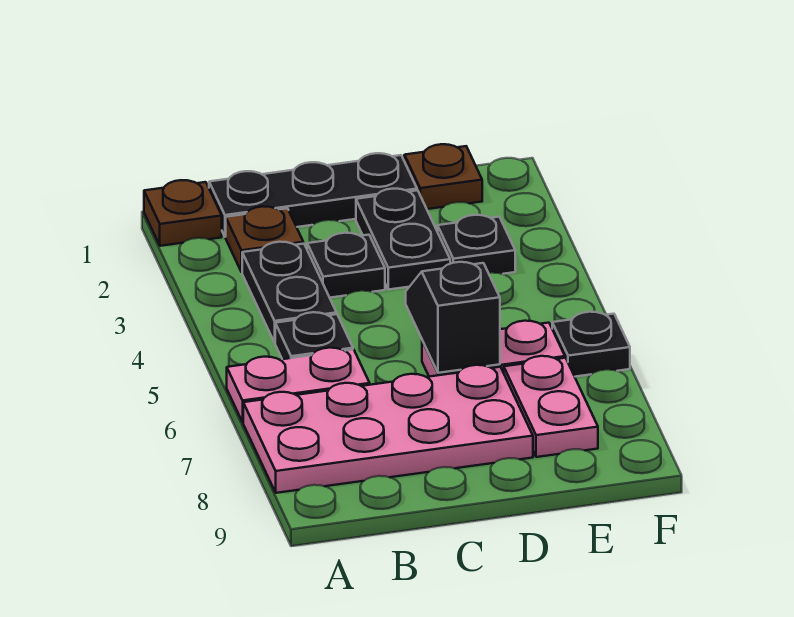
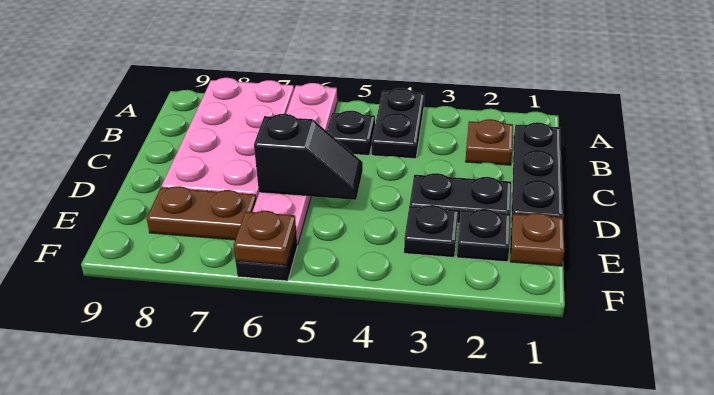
brown plate A1 level 1 -> brown plate F6 level 2
black plate B3:B4 level 1 -> black plate A4:B4 level 1
black plate C3 level 1 -> black plate E2 level 1
pink plate E7:E8 level 1 -> brown plate E7:E8 level 1

